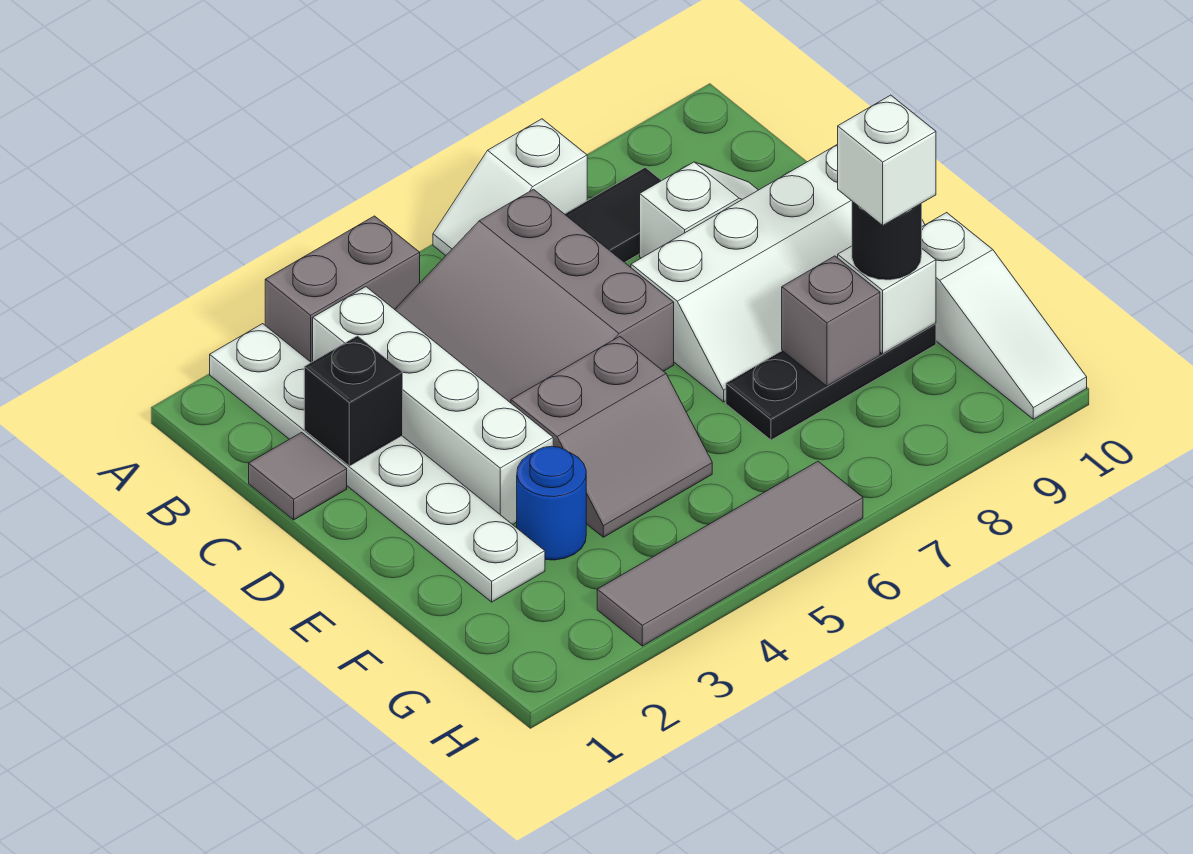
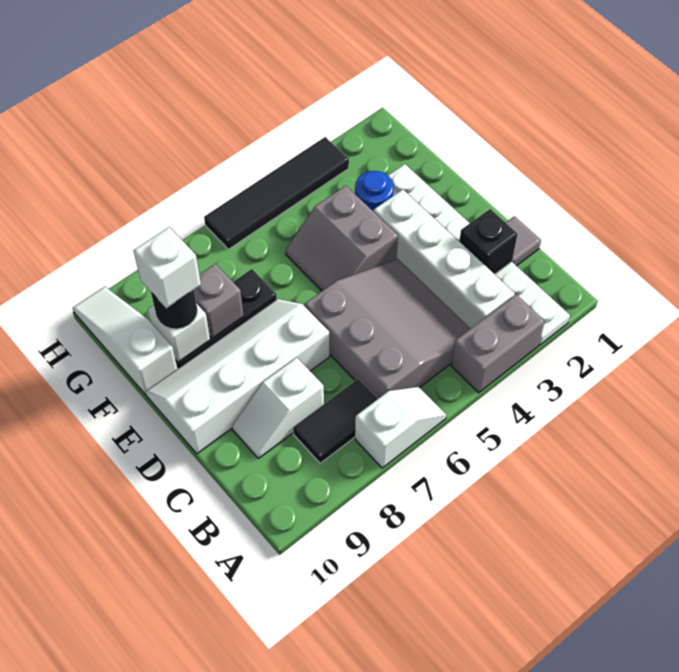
grey slope E4:F5 level 1 top E -> grey slope E4:F5 level 1 top 4
grey tile H3:H6 level 1 -> black tile H3:H6 level 1

